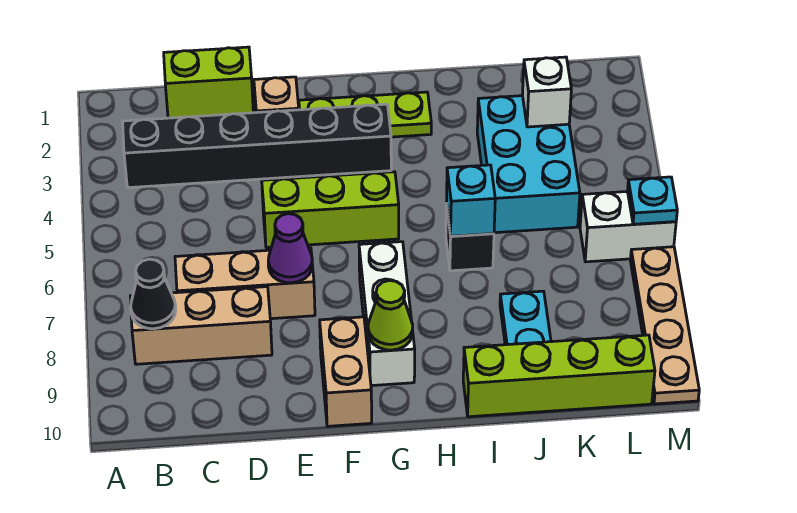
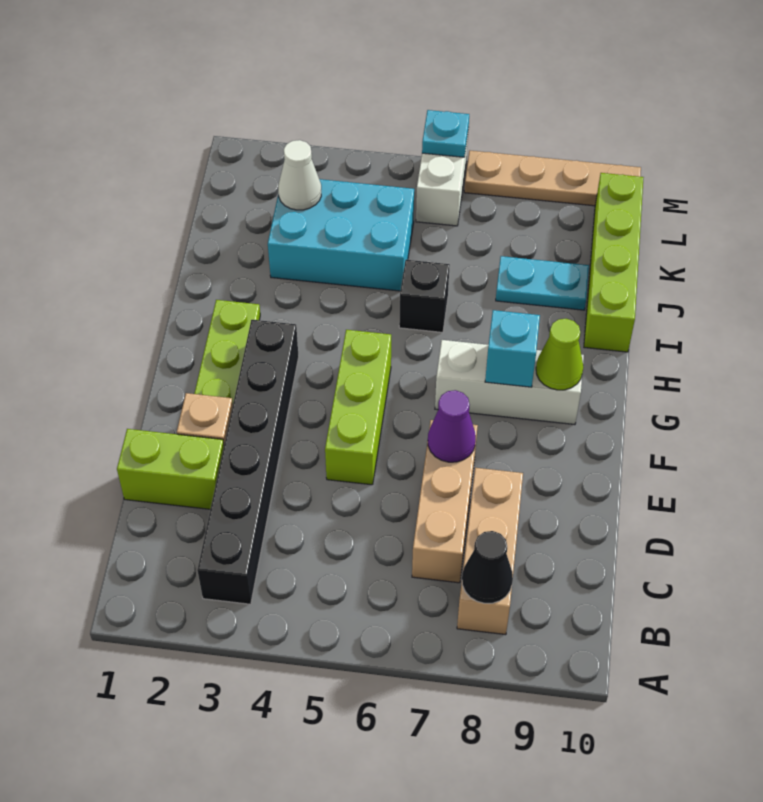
lime brick C1:D1 level 1 -> lime brick D1:D2 level 1
tan brick F9:F10 level 1 -> none
cyan brick I6 level 2 -> cyan brick G8 level 2
white brick K3 level 2 -> white cone K3 level 2

